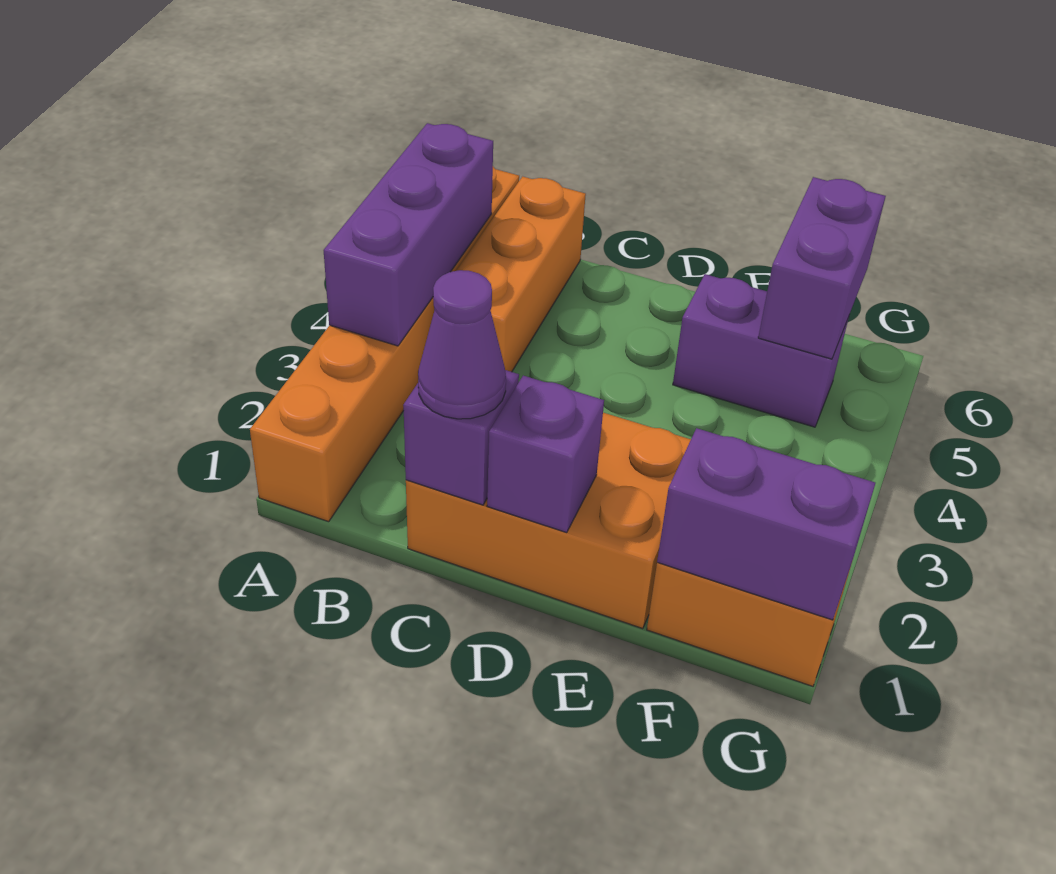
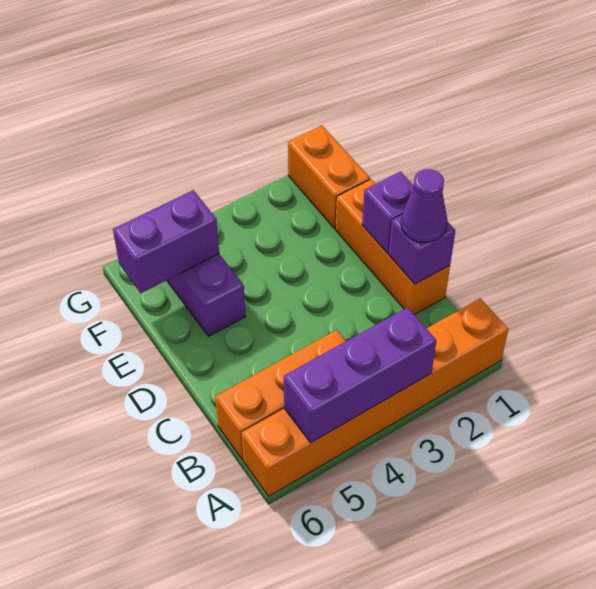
orange brick C1:E2 level 1 -> orange brick C1:E1 level 1
purple brick F1:G1 level 2 -> none

